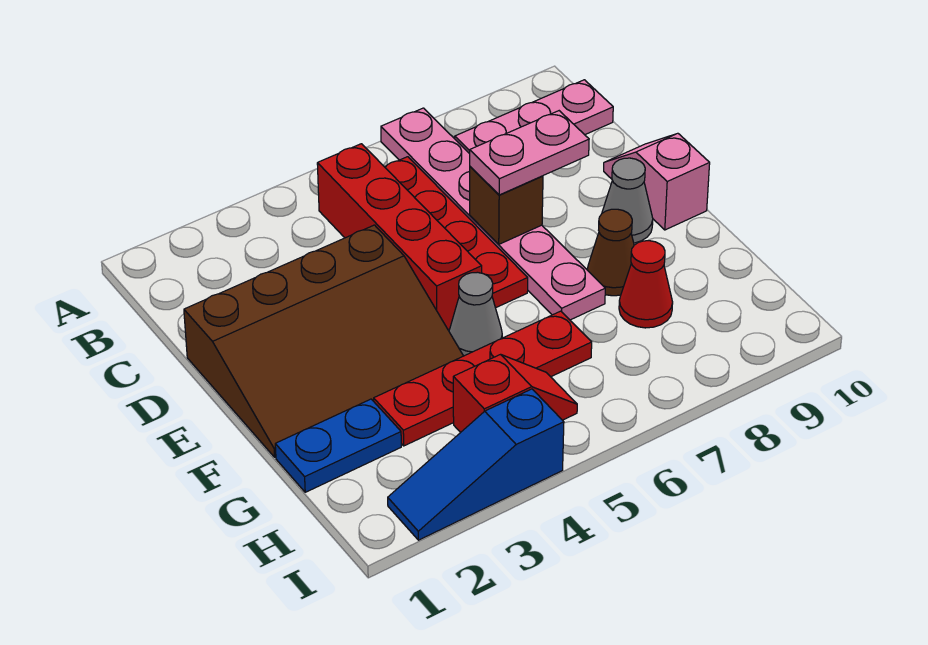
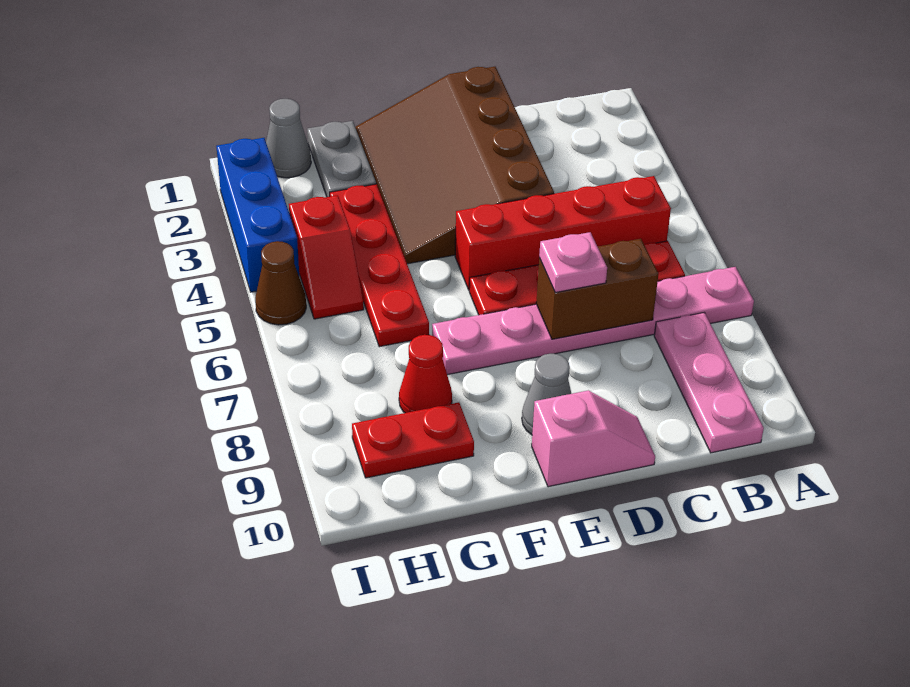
brown brick D7 level 2 -> brown brick C7:D7 level 2
pink plate D7:D8 level 3 -> pink plate D7 level 3
grey cone F5 level 1 -> grey cone H1 level 1
brown cone F8 level 1 -> brown cone I5 level 1
blue plate G1:G2 level 1 -> grey plate G1:G2 level 1
none -> red plate G9:H9 level 1
blue slope I2:I4 level 1 top 4 -> blue brick I2:I4 level 1

